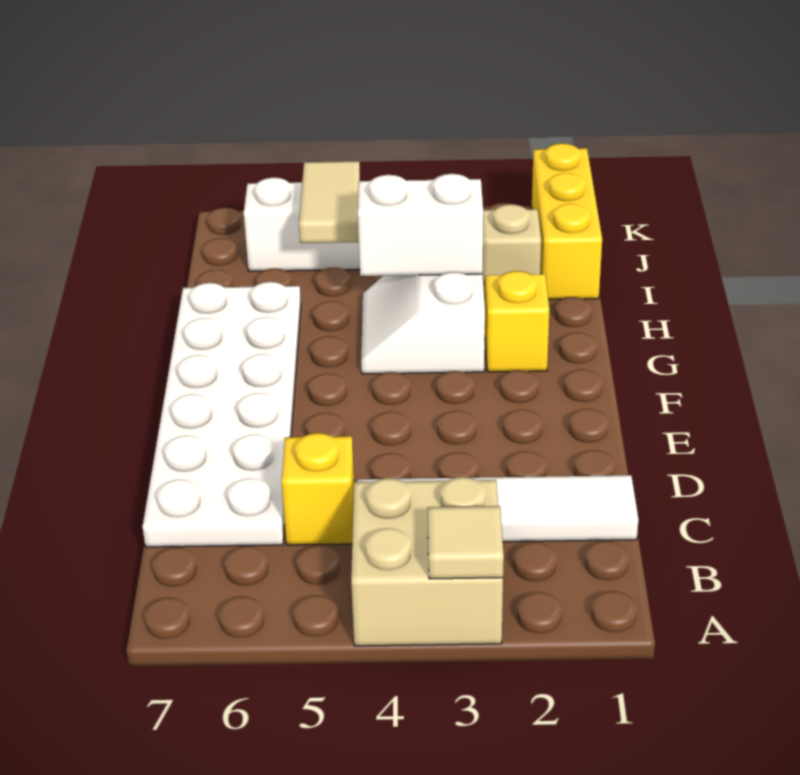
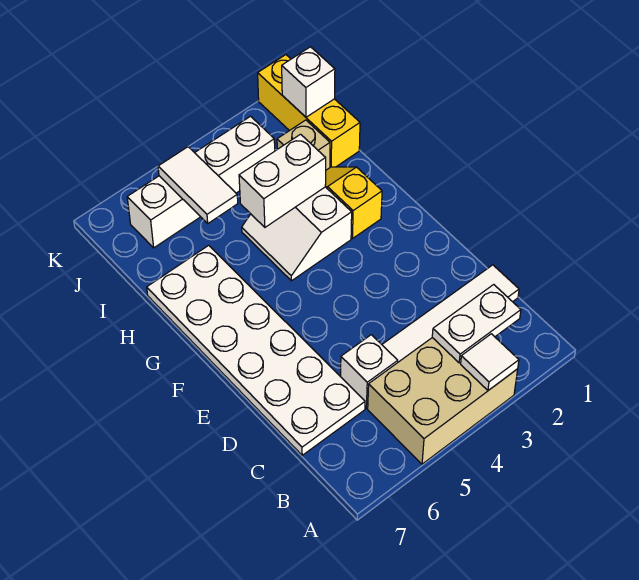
tan brick A3:B4 level 1 -> tan brick A3:B5 level 1
tan tile A3 level 2 -> white tile A3 level 2
none -> white plate B2:B3 level 2
yellow brick C5 level 1 -> white brick C5 level 1
tan tile I5:J5 level 2 -> white tile I5:J5 level 2
none -> white brick J1 level 2

